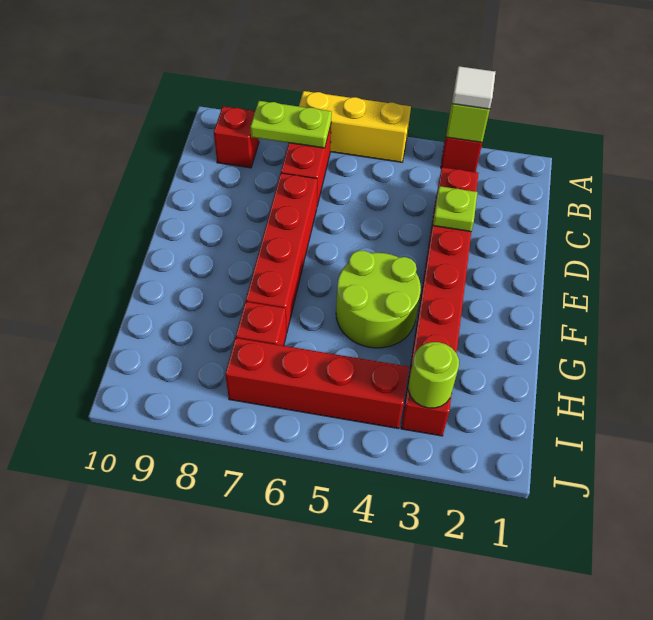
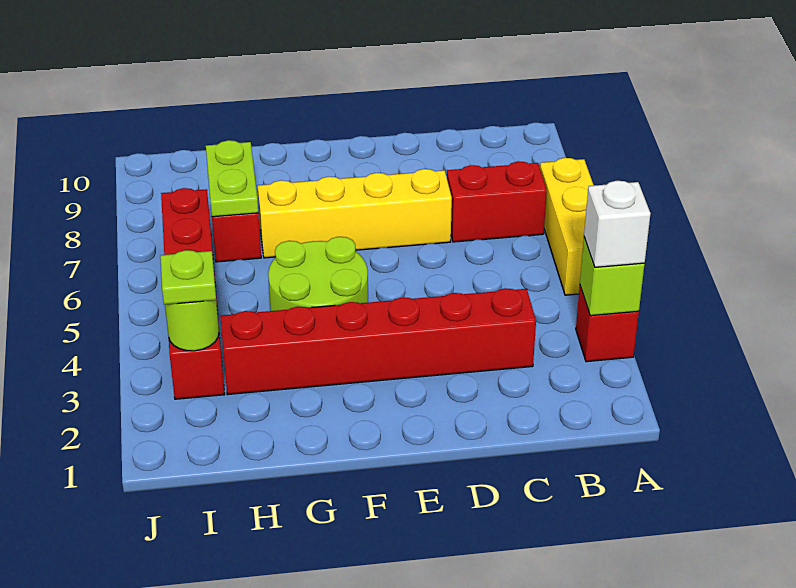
white tile A3 level 3 -> white brick A3 level 3
lime plate B7:B8 level 2 -> lime plate H7:H8 level 2
red brick B9 level 1 -> none
lime plate D3 level 2 -> lime plate I3 level 3
red brick D7:G7 level 1 -> yellow brick D7:G7 level 1

